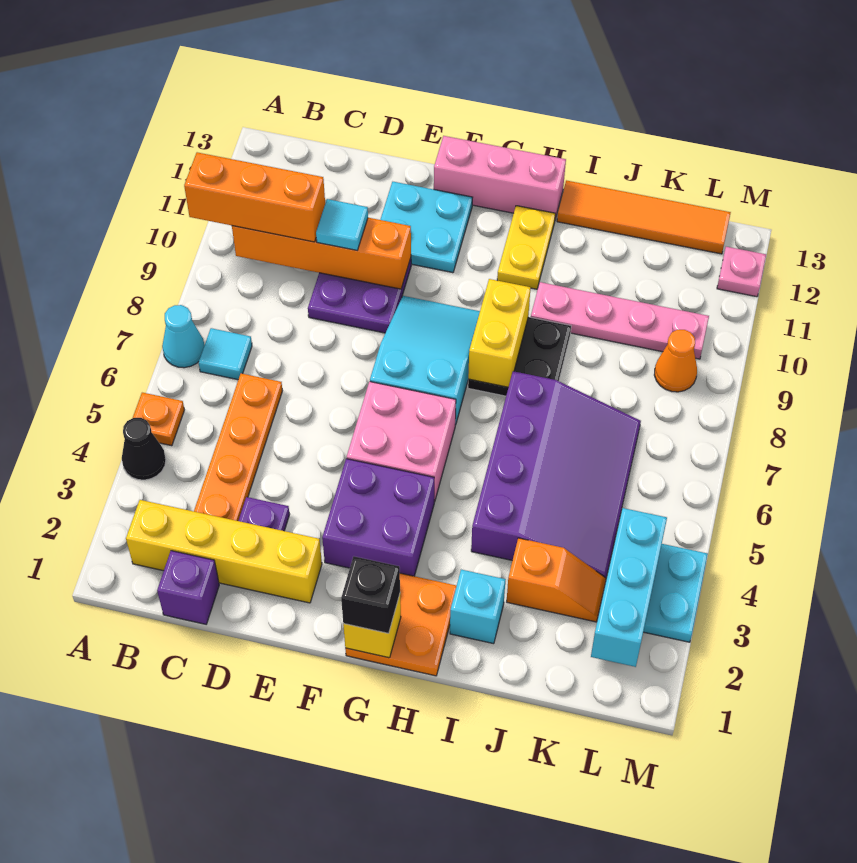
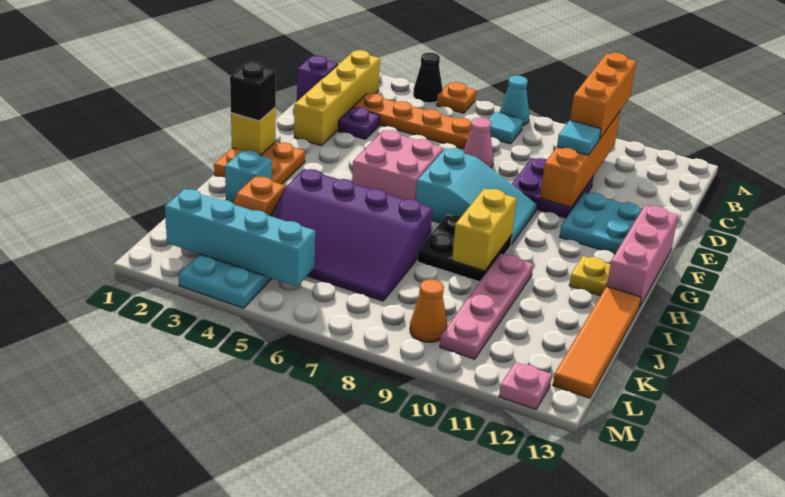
none -> pink cone D7 level 1
purple brick F3:G4 level 1 -> none
yellow brick H8:H9 level 2 -> yellow brick H9:I9 level 2
yellow plate H11:H12 level 1 -> yellow plate H12 level 1
cyan brick L2:L4 level 2 -> cyan brick L2:L5 level 2

